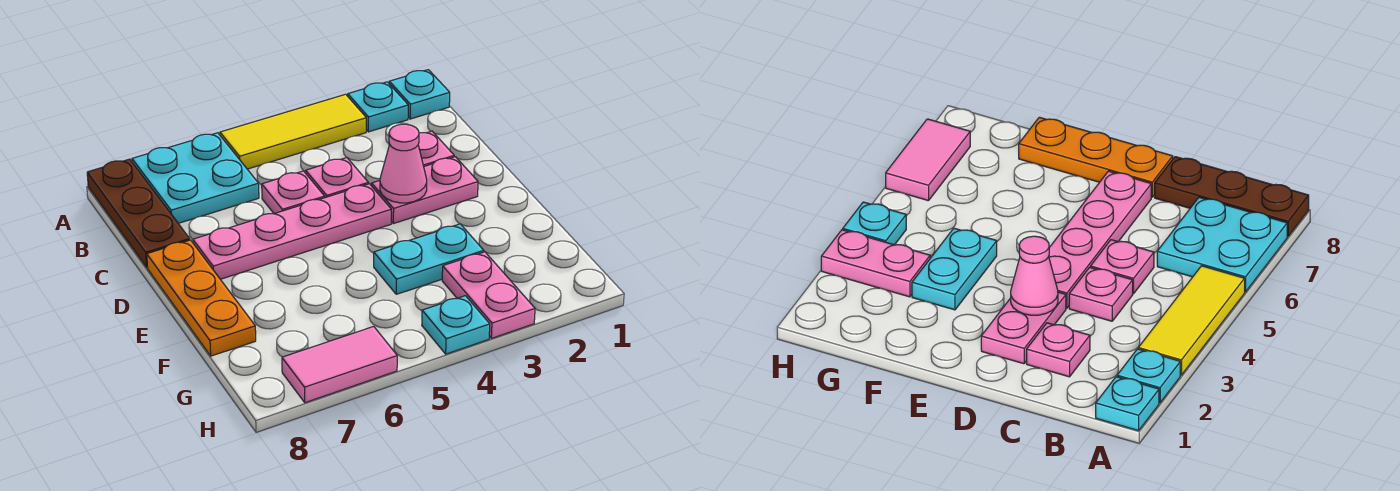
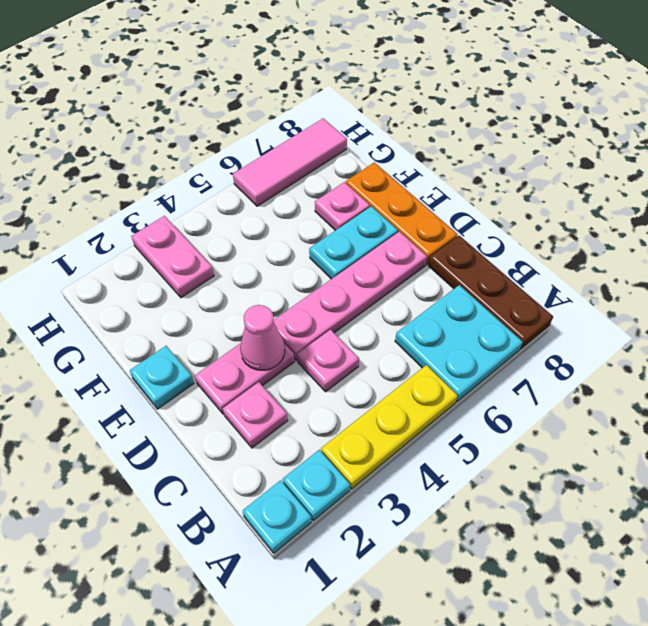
yellow tile A3:A5 level 1 -> yellow plate A3:A5 level 1
pink plate C5 level 1 -> pink plate F7 level 1
cyan plate F3:F4 level 1 -> cyan plate E6:E7 level 1
cyan plate H4 level 1 -> cyan plate E1 level 1
pink tile H6:H7 level 1 -> pink tile H6:H8 level 1

